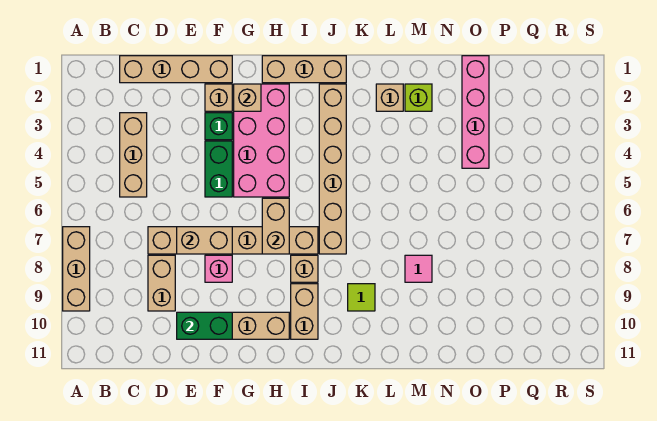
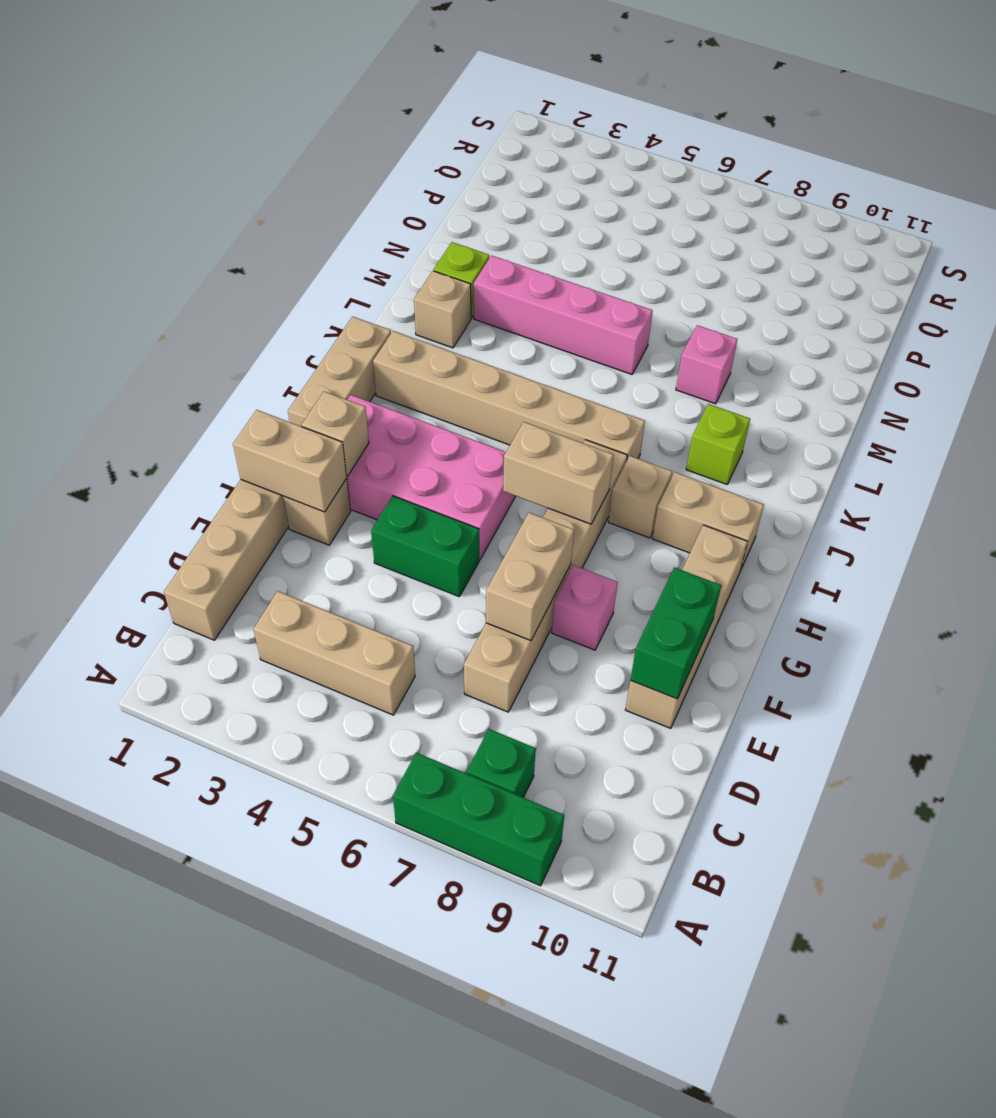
tan brick A7:A9 level 1 -> green brick A7:A9 level 1
tan brick D8:D9 level 1 -> tan brick F1:F2 level 2
green brick F3 level 1 -> green brick B8 level 1
lime tile K9 level 1 -> lime brick K9 level 1
pink tile M8 level 1 -> pink brick M8 level 1
pink brick O1:O4 level 1 -> pink brick M3:M6 level 1

